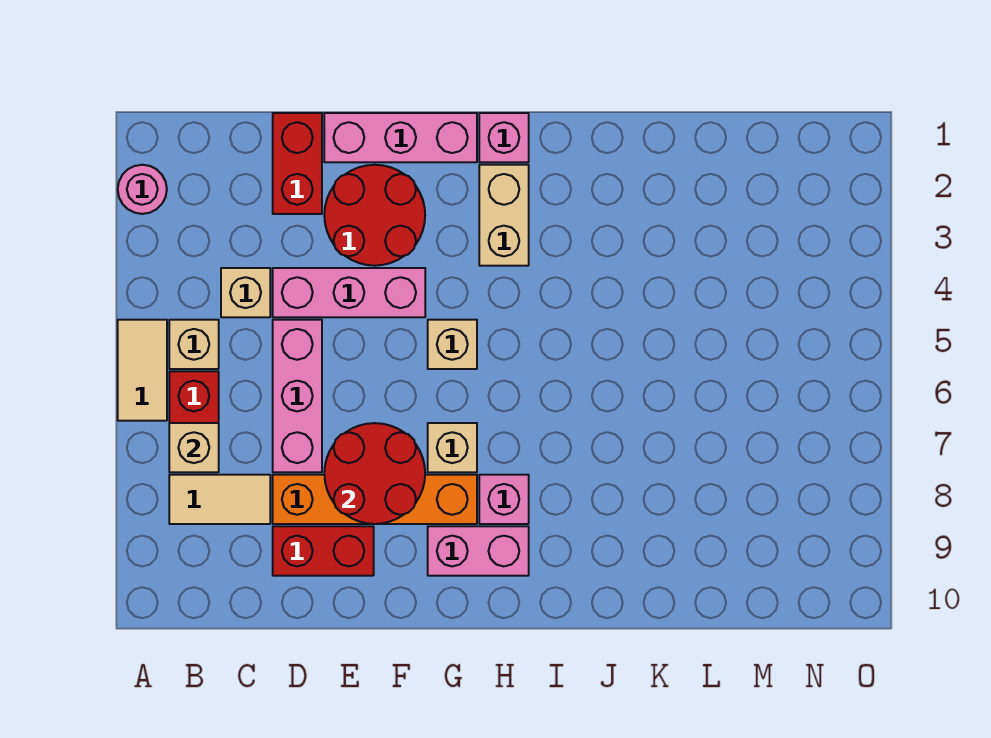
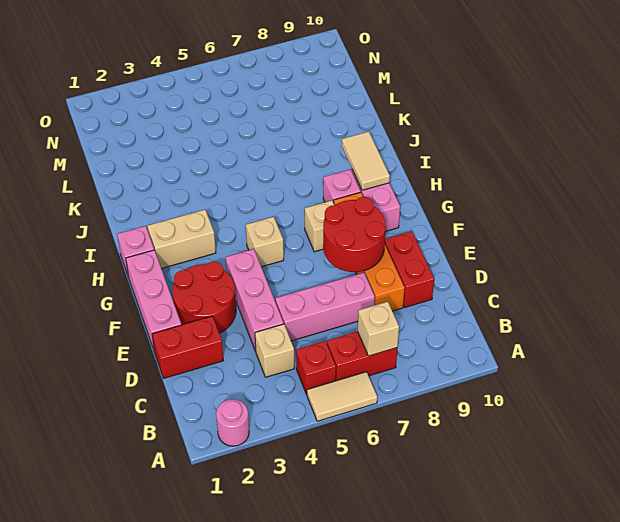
tan brick B5 level 1 -> red brick B5 level 1
tan tile B8:C8 level 1 -> tan tile H9:I9 level 2

